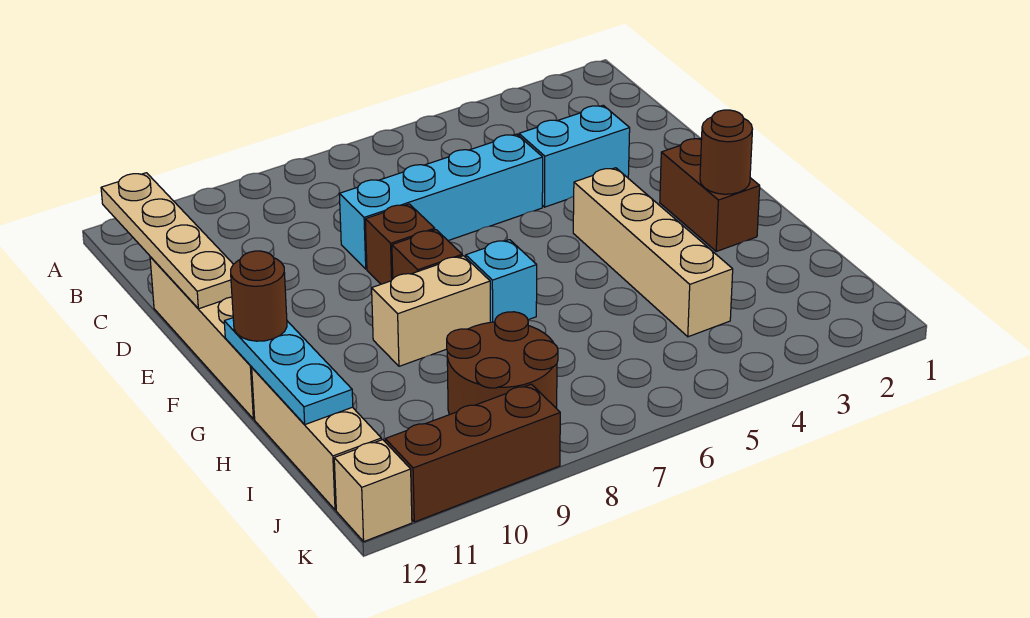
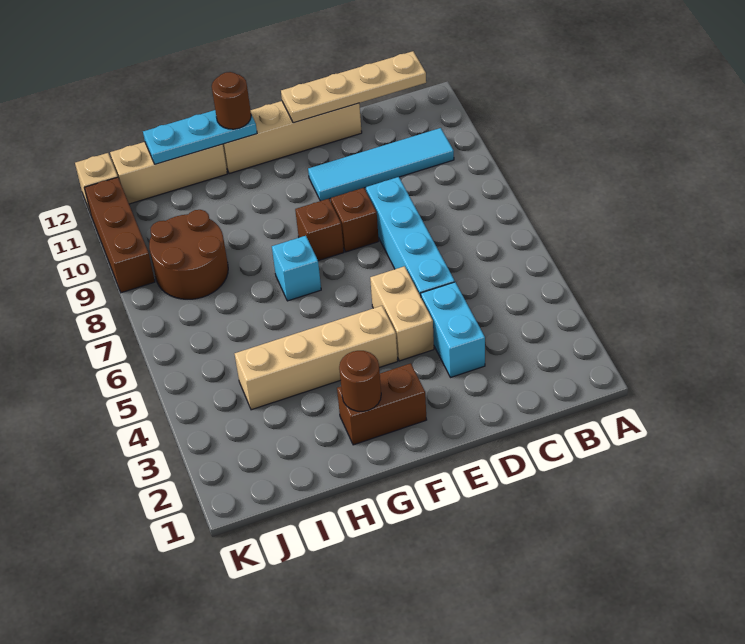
none -> cyan tile B10:E10 level 1
tan brick G8:G9 level 1 -> tan brick E4:E5 level 1

